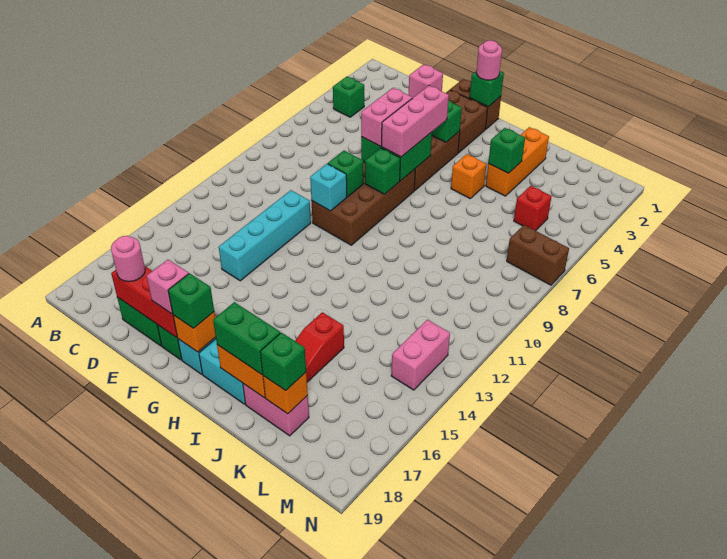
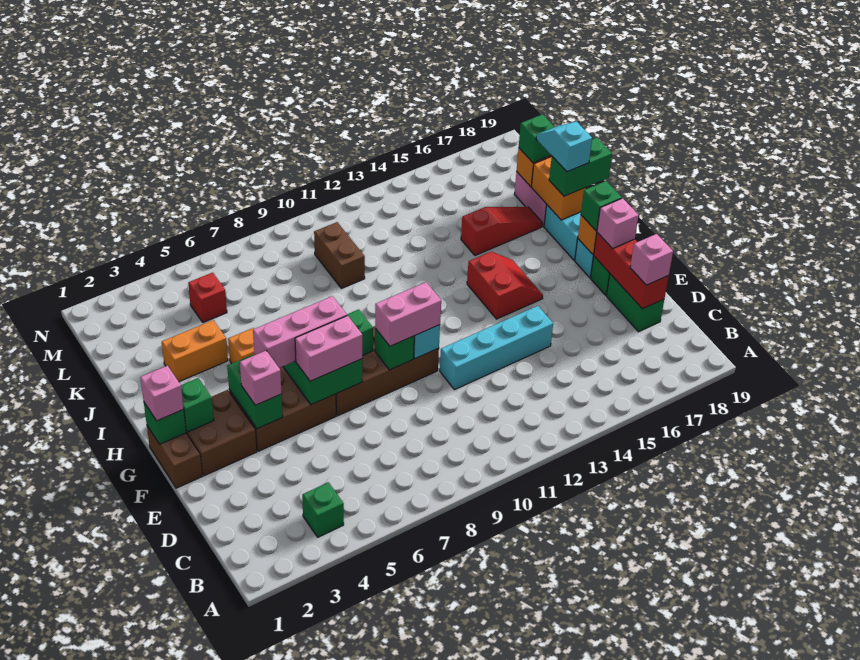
pink round brick D18 level 3 -> pink brick D18 level 3
pink round brick G1 level 3 -> pink brick G1 level 3
none -> red slope G14:H15 level 1 top 14
green brick I18:J18 level 3 -> green brick I18:I19 level 3
none -> cyan slope I18:J18 level 4 top I
orange brick J2:J4 level 1 -> orange brick J3:J4 level 1
green brick J4 level 2 -> green brick G2 level 2
brown brick M7:N7 level 1 -> brown brick K10:L10 level 1
pink brick M13:M14 level 1 -> pink brick F9:F10 level 3

